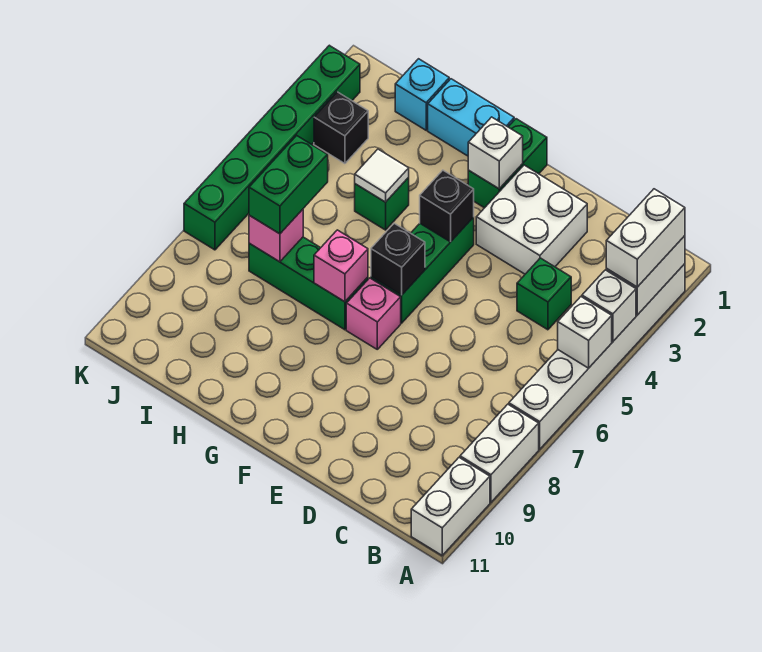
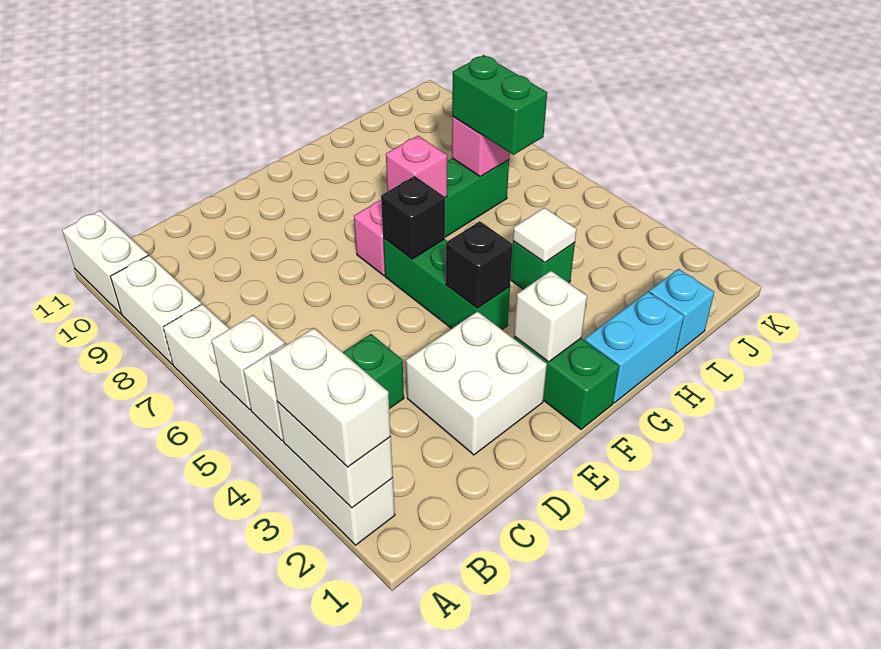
black brick J3 level 1 -> none
green brick K2:K7 level 1 -> none

